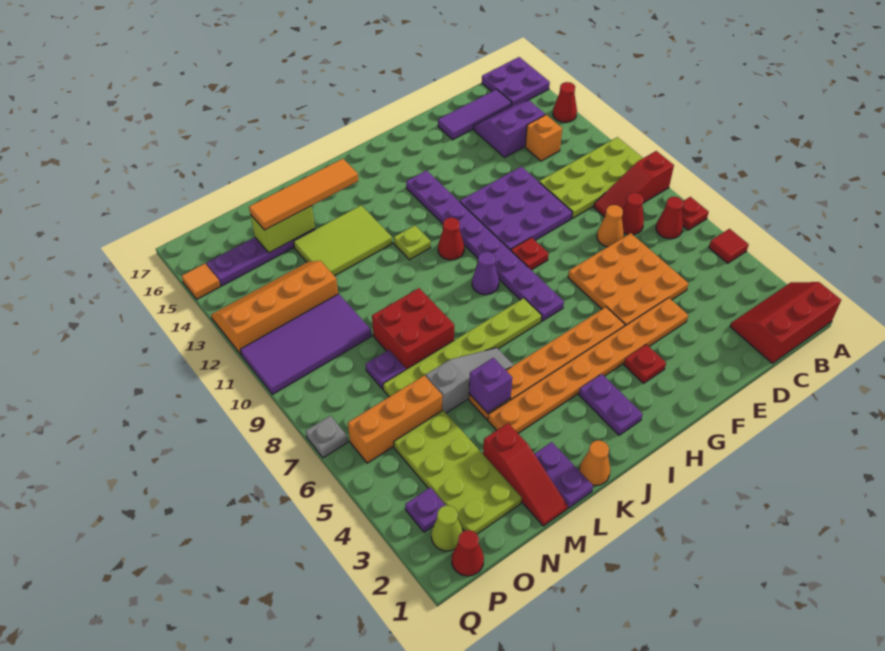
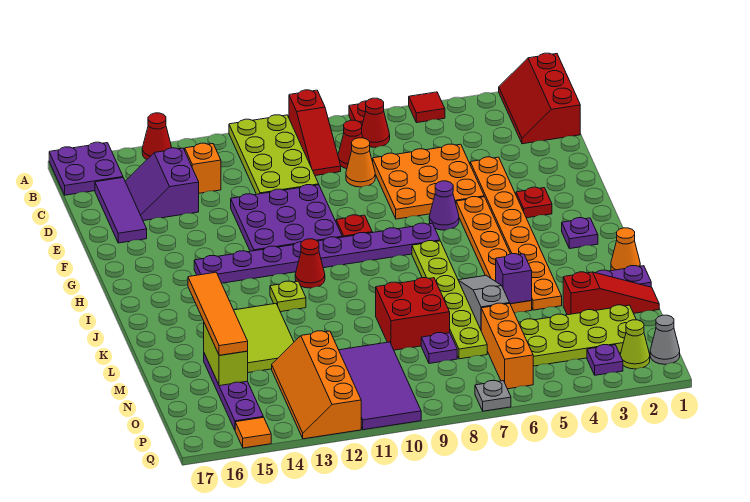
purple plate I2:I3 level 1 -> purple plate I2 level 1
purple cone I9 level 1 -> purple cone G6 level 1
red cone P1 level 1 -> grey cone P1 level 1

